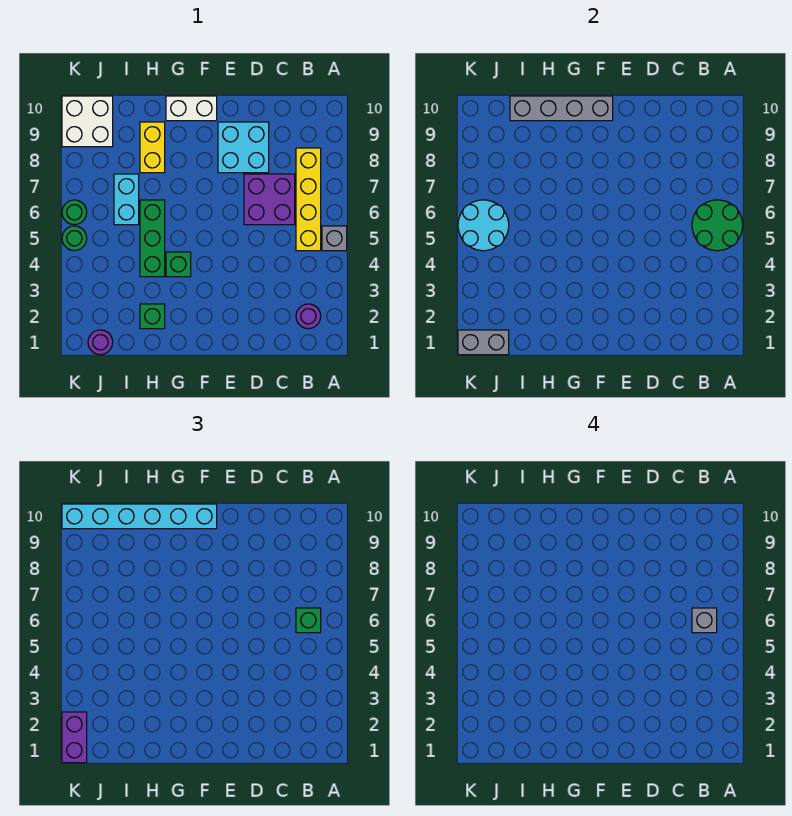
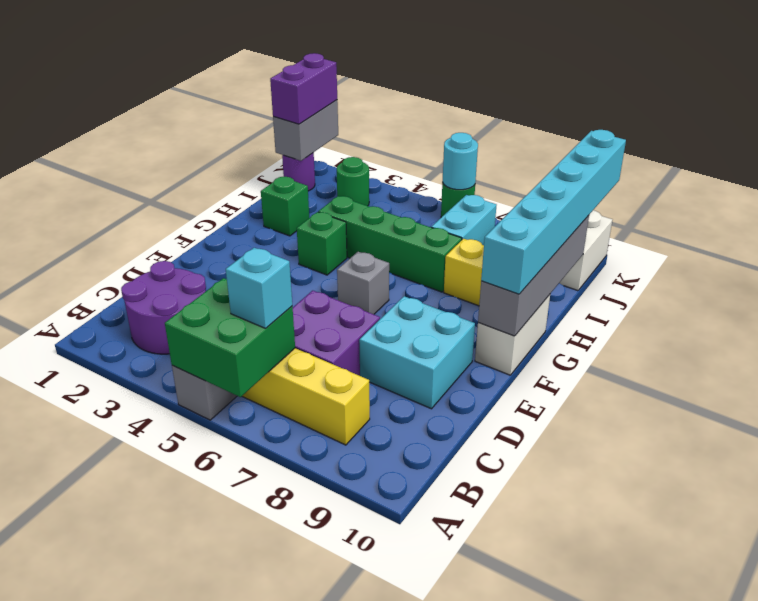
green round brick A5:B6 level 2 -> green brick A5:B6 level 2
purple round brick B2 level 1 -> purple round brick B2:C3 level 1
green brick B6 level 3 -> cyan brick B6 level 3
grey brick B6 level 4 -> grey brick F6 level 1
green brick H4:H6 level 1 -> green brick H4:H7 level 1
cyan brick I6:I7 level 1 -> cyan brick I7:J7 level 1
cyan round brick J5:K6 level 2 -> cyan round brick K6 level 2
purple brick K1:K2 level 3 -> purple brick J1:K1 level 3
green round brick K5 level 1 -> green round brick J3 level 1

